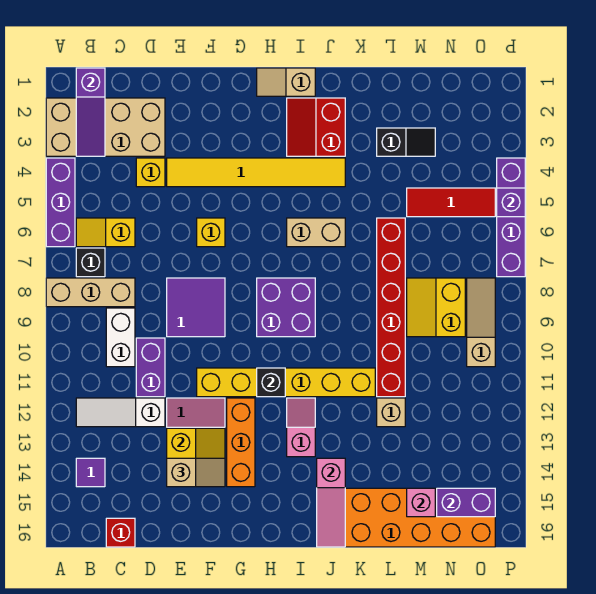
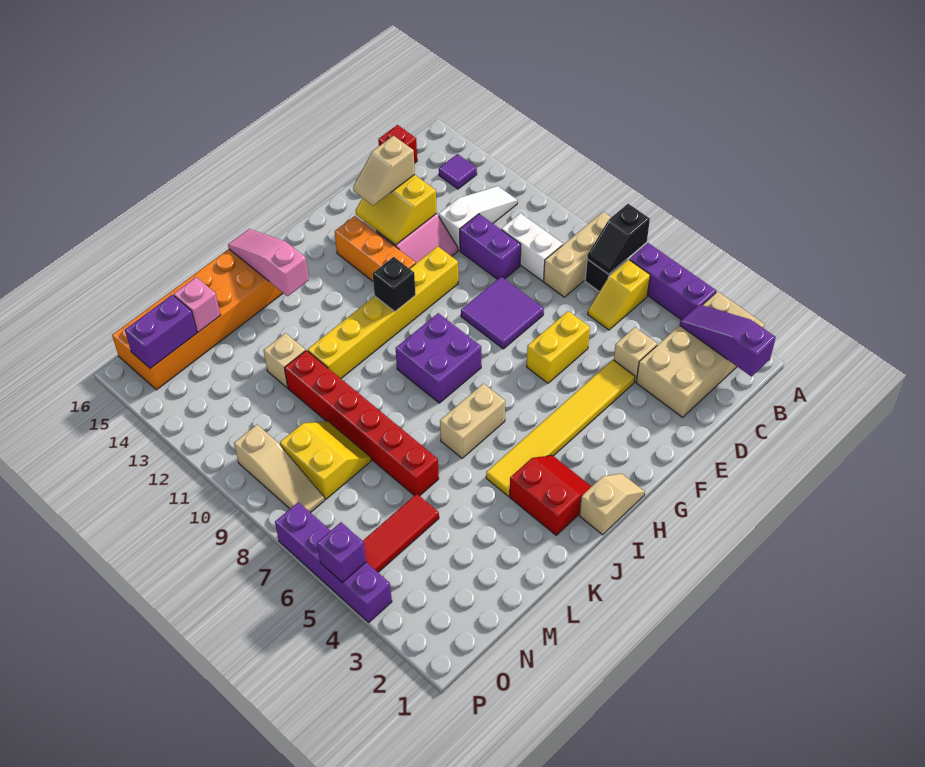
yellow slope B6:C6 level 1 top C -> yellow slope B6:C6 level 1 top B
yellow brick D4 level 1 -> tan brick D4 level 1
yellow brick F6 level 1 -> yellow brick E6:F6 level 1
pink slope I12:I13 level 1 top 13 -> none
black slope L3:M3 level 1 top L -> black slope A7:B7 level 2 top A

